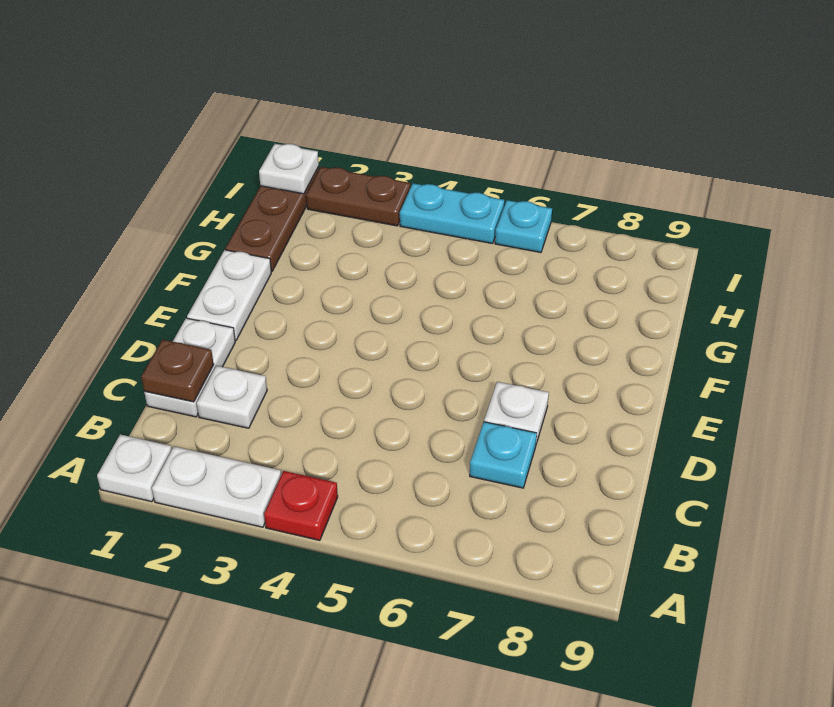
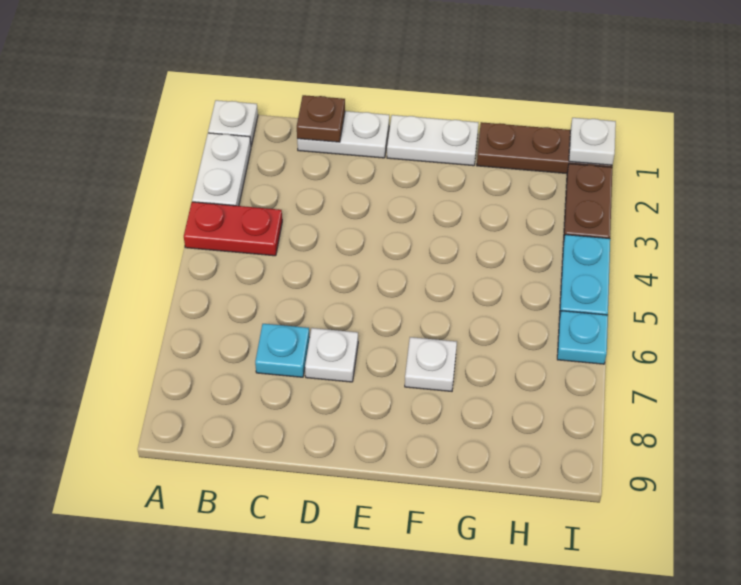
red plate A4 level 1 -> red plate A4:B4 level 1
white plate C2 level 1 -> white plate F7 level 1

